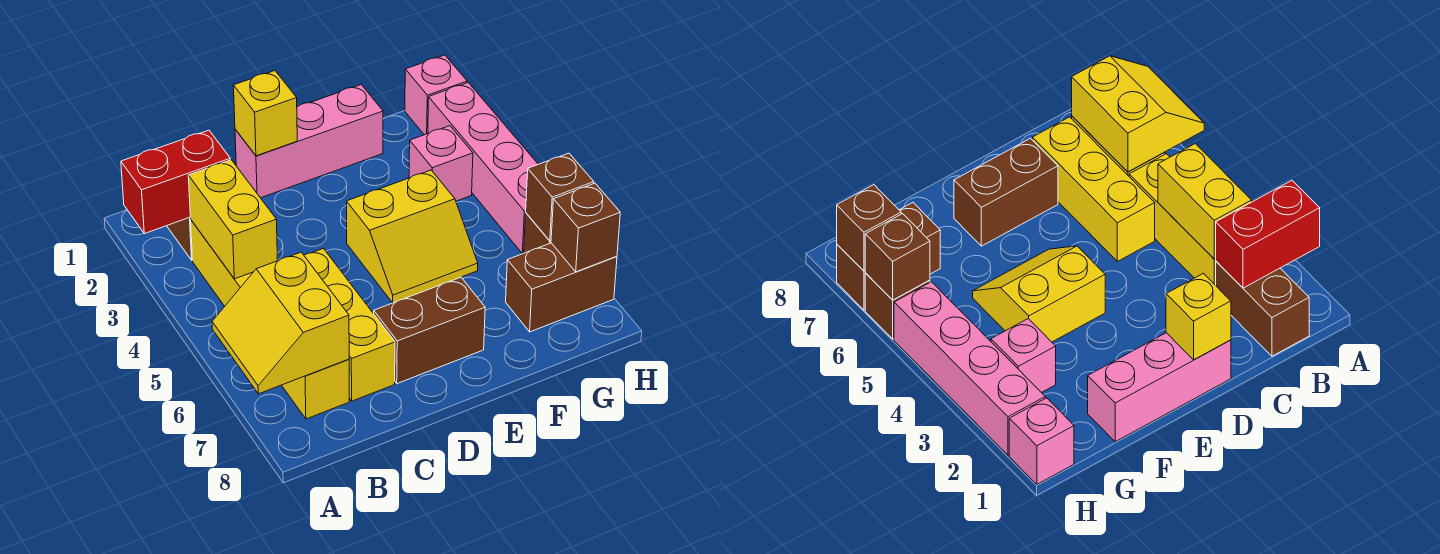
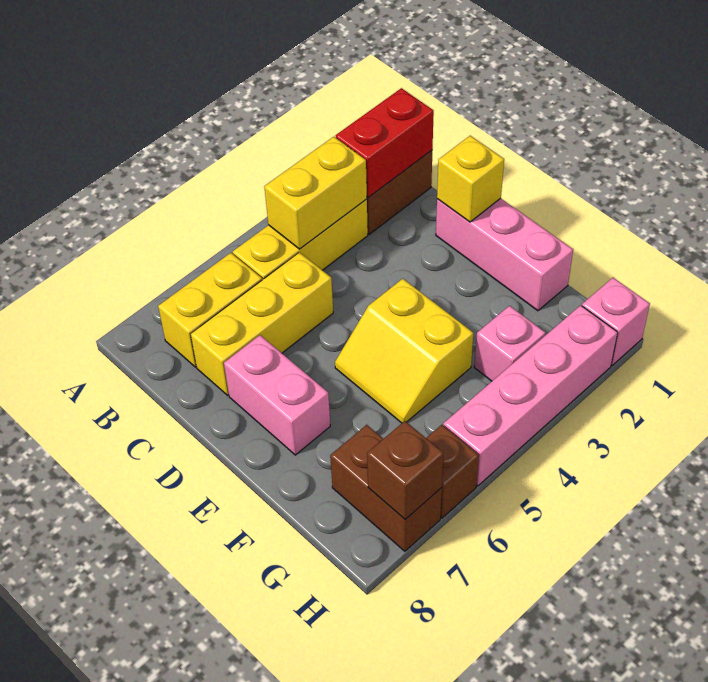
red brick A2:B2 level 2 -> red brick B1:B2 level 2
yellow slope A6:B7 level 2 top B -> none
brown brick D7:E7 level 1 -> pink brick D7:E7 level 1
brown brick H6 level 2 -> none

